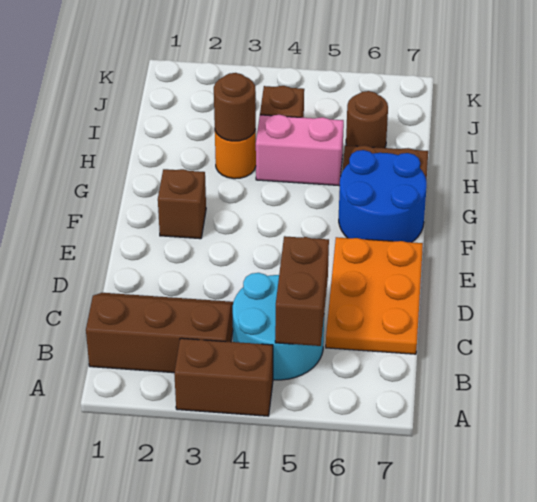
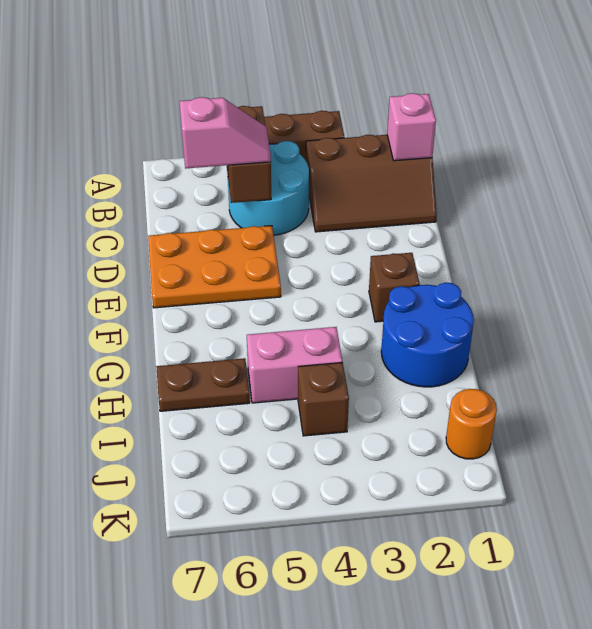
none -> pink brick B1 level 2
none -> pink slope C5:C6 level 3 top 6
orange plate C6:E7 level 1 -> orange plate D5:E7 level 1
blue round brick F6:G7 level 1 -> blue round brick G1:H2 level 1
orange round brick H3 level 1 -> orange round brick J1 level 1
brown round brick H3 level 2 -> none
brown round brick I6 level 1 -> none

